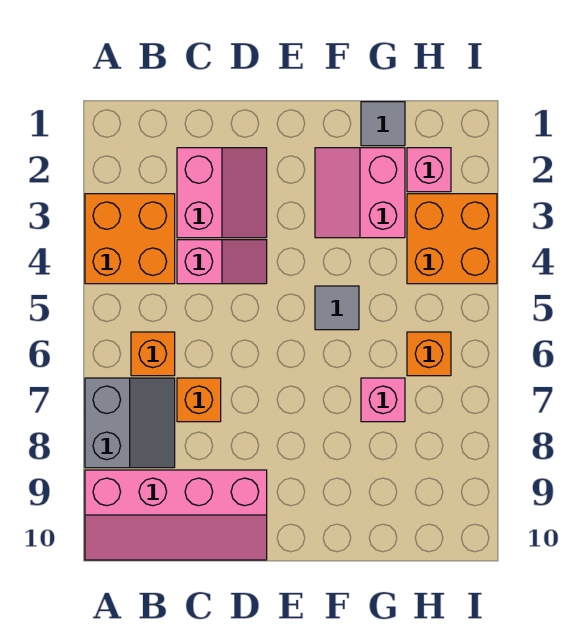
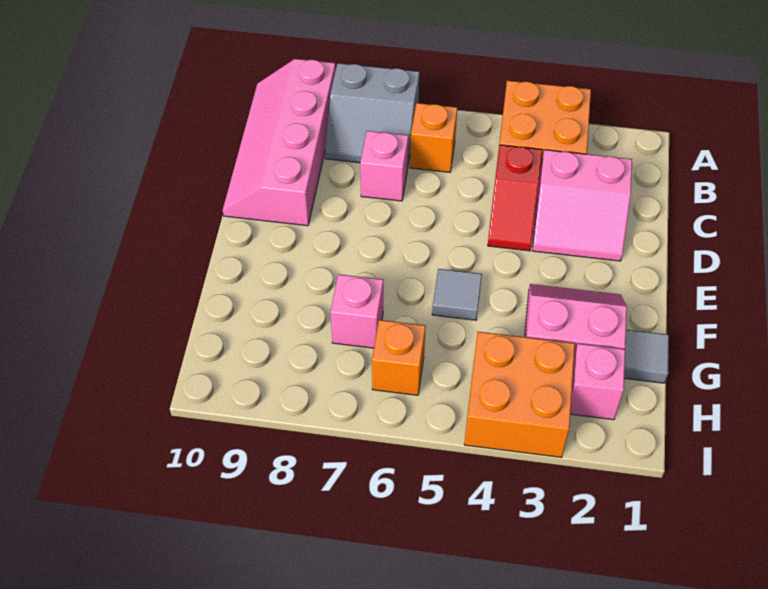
pink slope C4:D4 level 1 top C -> red slope C4:D4 level 1 top C
orange brick C7 level 1 -> pink brick C7 level 1

